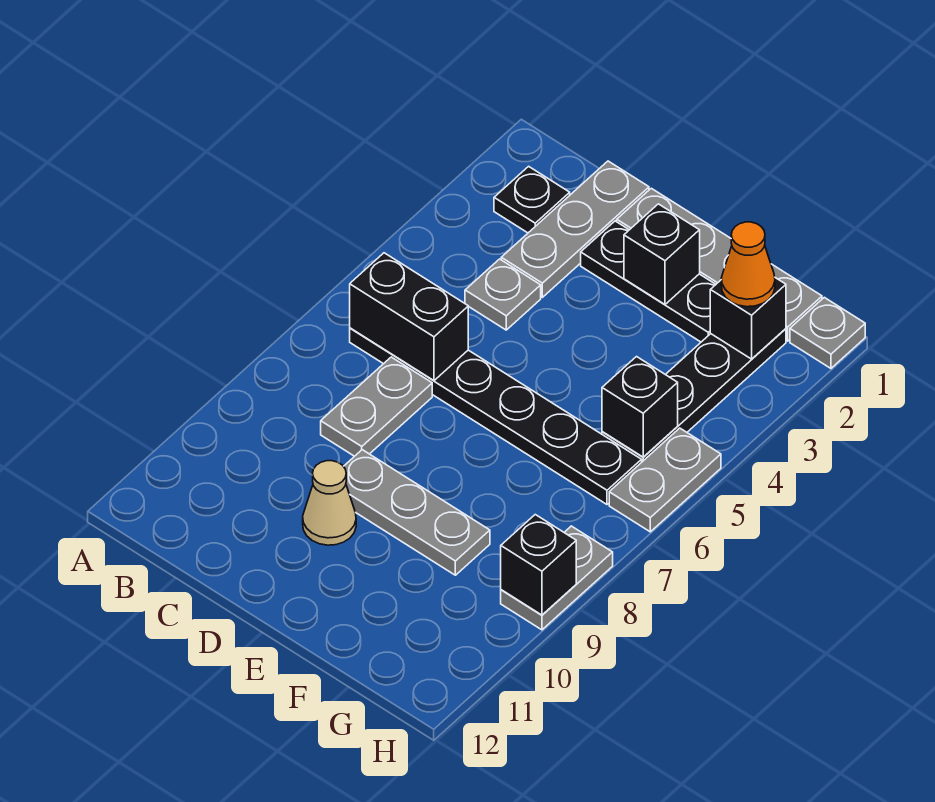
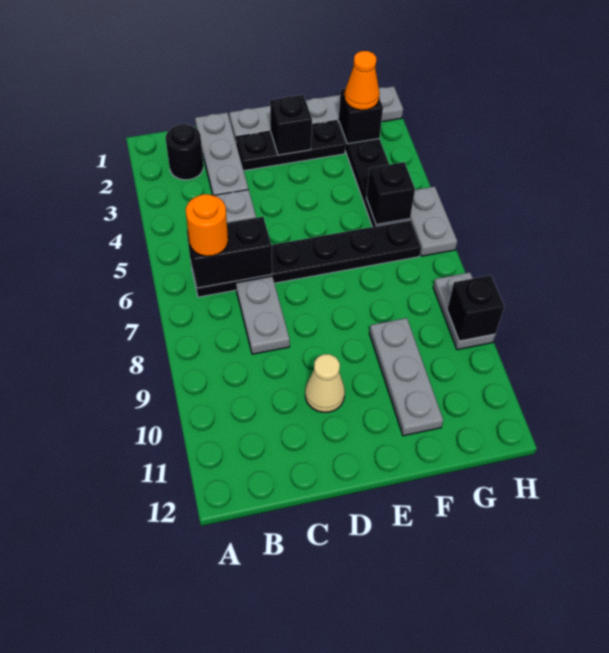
black plate B2 level 1 -> black round brick B2 level 1
none -> orange round brick B6 level 3
grey plate D9:F9 level 1 -> grey plate F9:F11 level 1

